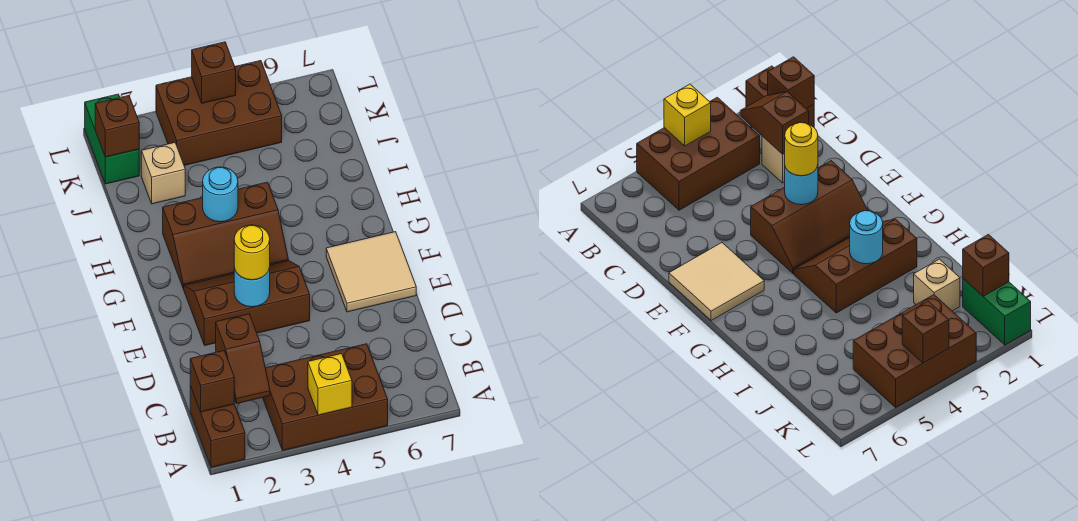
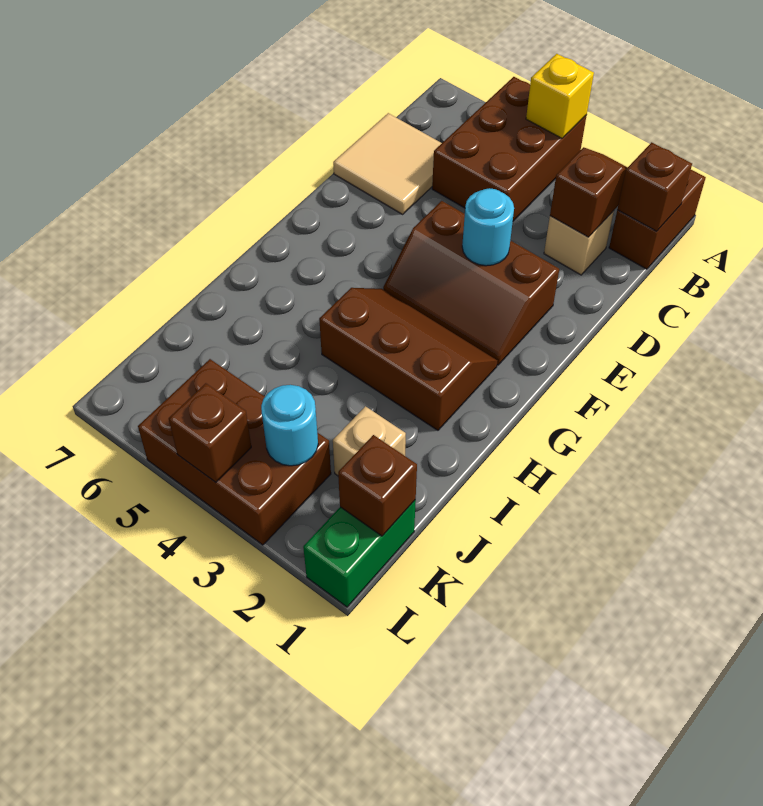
brown brick A3:B5 level 1 -> brown brick A4:C5 level 1
yellow round brick E3 level 3 -> none
tan tile E6:F7 level 1 -> tan tile C6:D7 level 1
cyan round brick H3 level 2 -> cyan round brick K3 level 2

